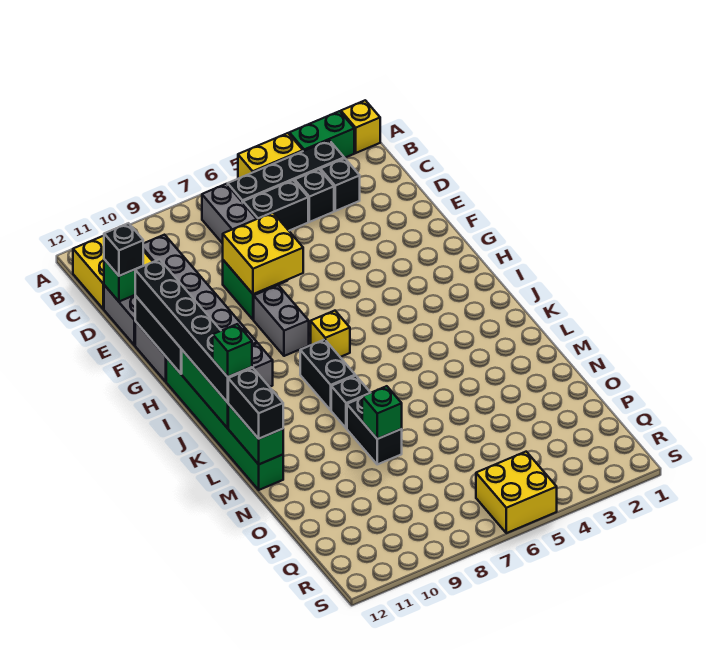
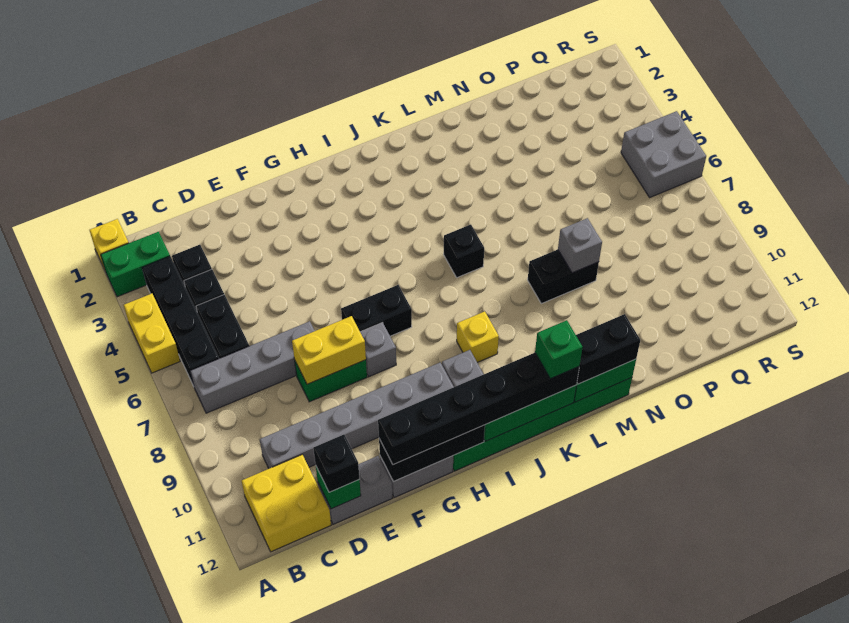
green brick A2:A3 level 1 -> green brick A2:B2 level 1
yellow brick E7:F8 level 2 -> yellow brick E8:F8 level 2
grey brick G8:H8 level 1 -> grey brick G8 level 1
yellow brick I7 level 1 -> yellow brick J9 level 1
black brick J8:K8 level 1 -> black brick G7:H7 level 1
black brick L8 level 1 -> black brick K6 level 1
green brick N8 level 2 -> grey brick N8 level 2
yellow brick R5:S6 level 1 -> grey brick R5:S6 level 1

